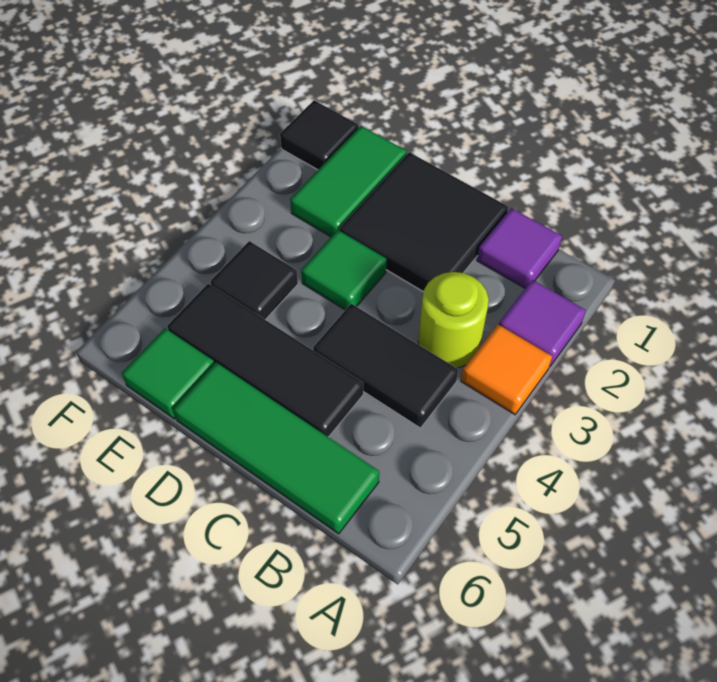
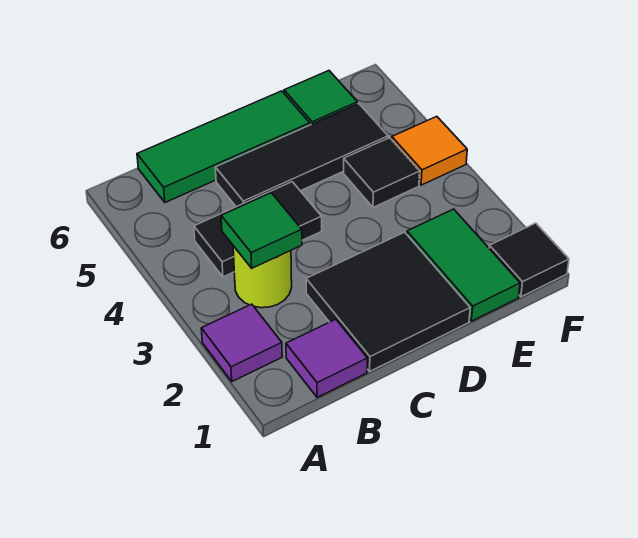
orange tile A3 level 1 -> orange tile F4 level 1
green tile D3 level 1 -> green tile B3 level 2

